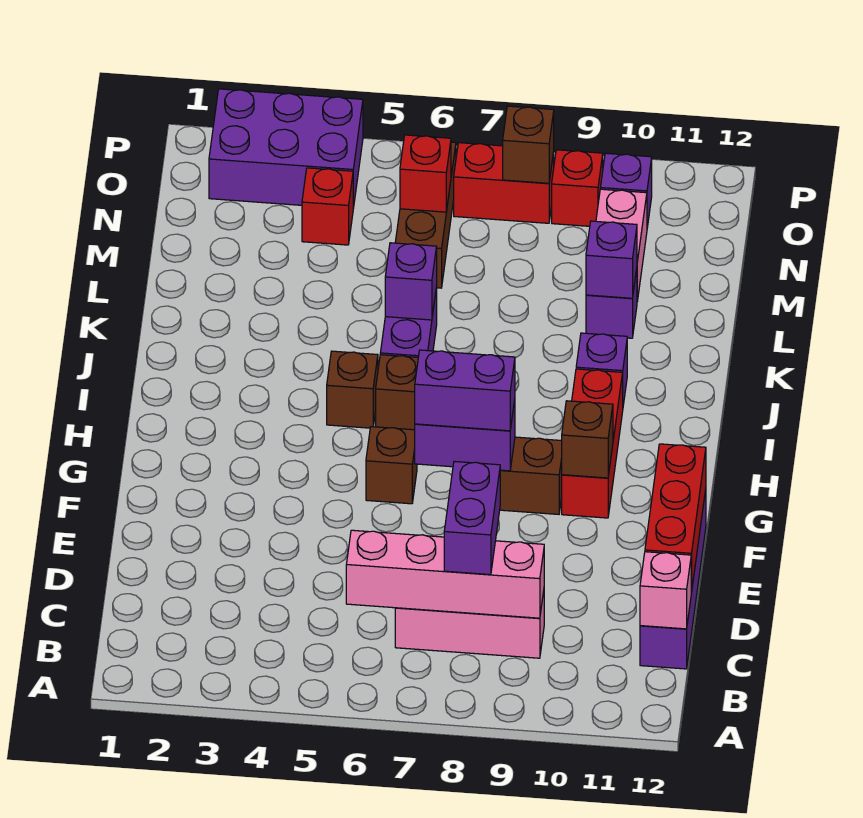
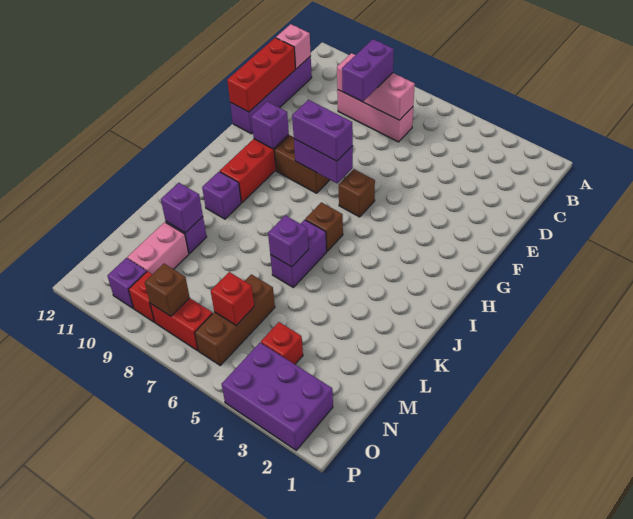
pink brick C6:C9 level 2 -> pink brick C7:C9 level 2
brown brick G10 level 2 -> purple brick G10 level 2
brown brick I5 level 1 -> none

